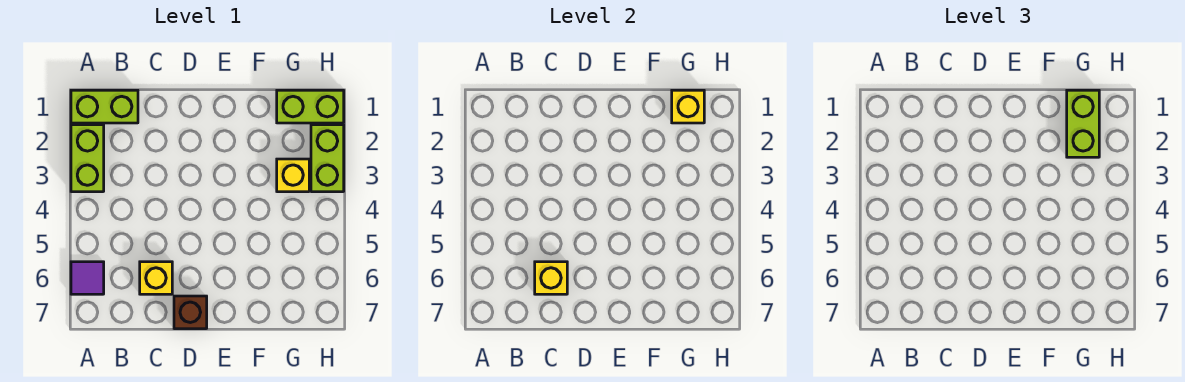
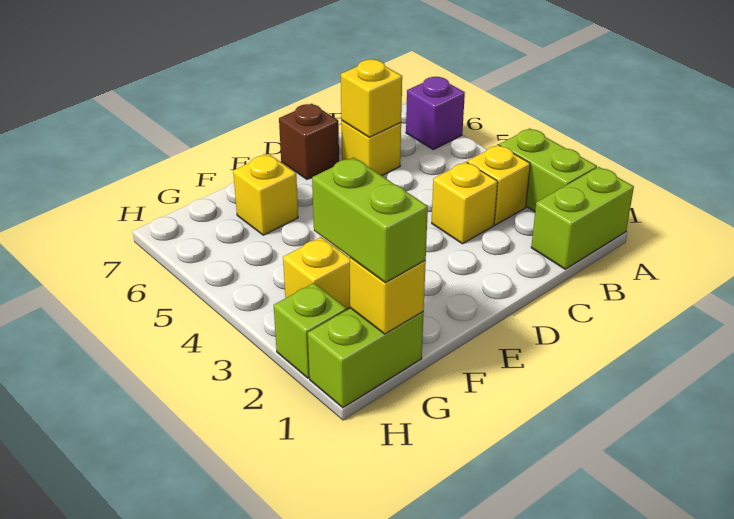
purple tile A6 level 1 -> purple brick A6 level 1
none -> yellow brick B3 level 1
none -> yellow brick C3 level 1
none -> yellow brick F6 level 1
lime brick H2:H3 level 1 -> lime brick H2 level 1

